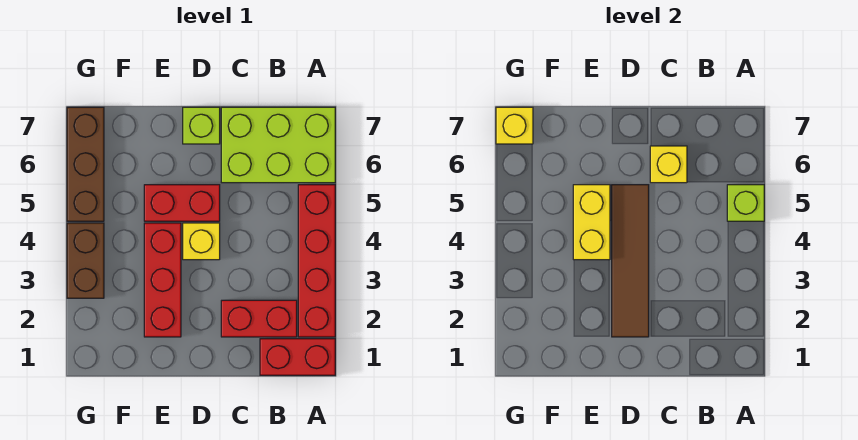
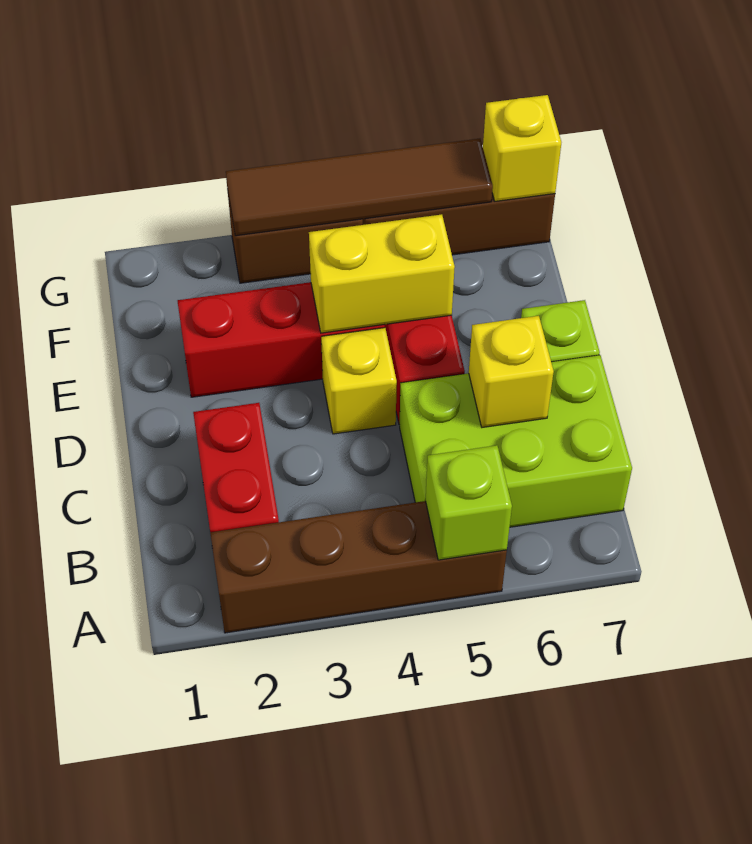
red brick A1:B1 level 1 -> none
red brick A2:A5 level 1 -> brown brick A2:A5 level 1
lime brick A6:C7 level 1 -> lime brick B5:C7 level 1
brown tile D2:D5 level 2 -> brown tile G3:G6 level 2

